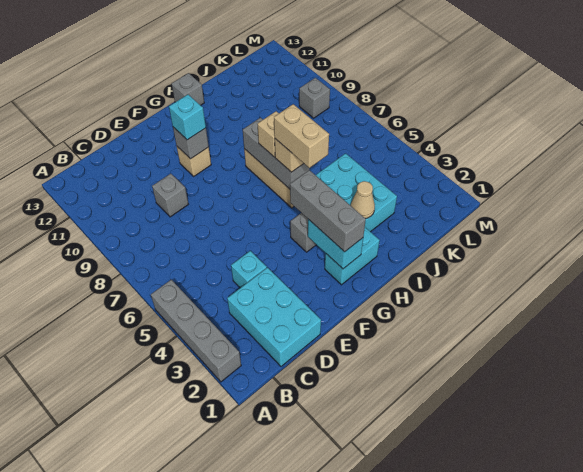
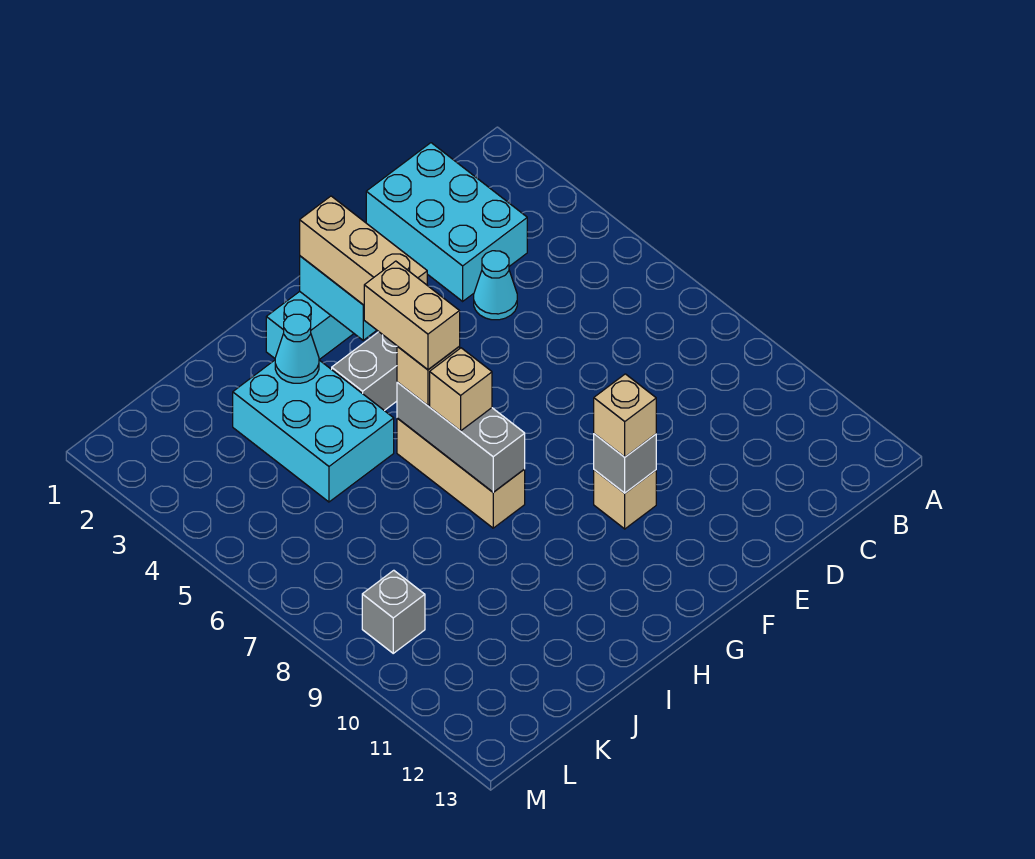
grey brick A2:A5 level 1 -> none
cyan brick D4 level 1 -> cyan cone D4 level 1
grey brick D9 level 1 -> none
cyan brick F10 level 3 -> tan brick F10 level 3
grey brick G2:G4 level 3 -> tan brick G2:G4 level 3
grey brick H13 level 1 -> none
tan cone I3 level 2 -> cyan cone I3 level 2

